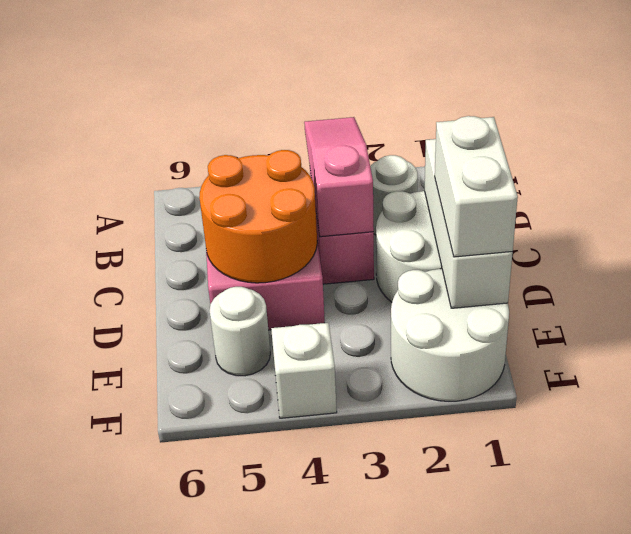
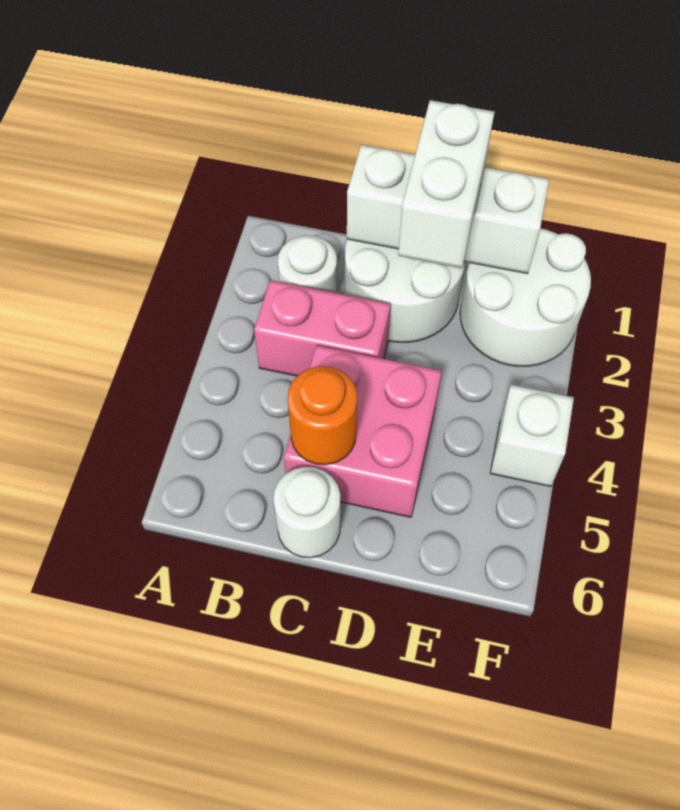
pink slope A3:C3 level 2 top C -> none
orange round brick C4:D5 level 2 -> orange round brick C5 level 2
white brick D1:E1 level 3 -> white brick D1:D2 level 3
white round brick E5 level 1 -> white round brick C6 level 1

